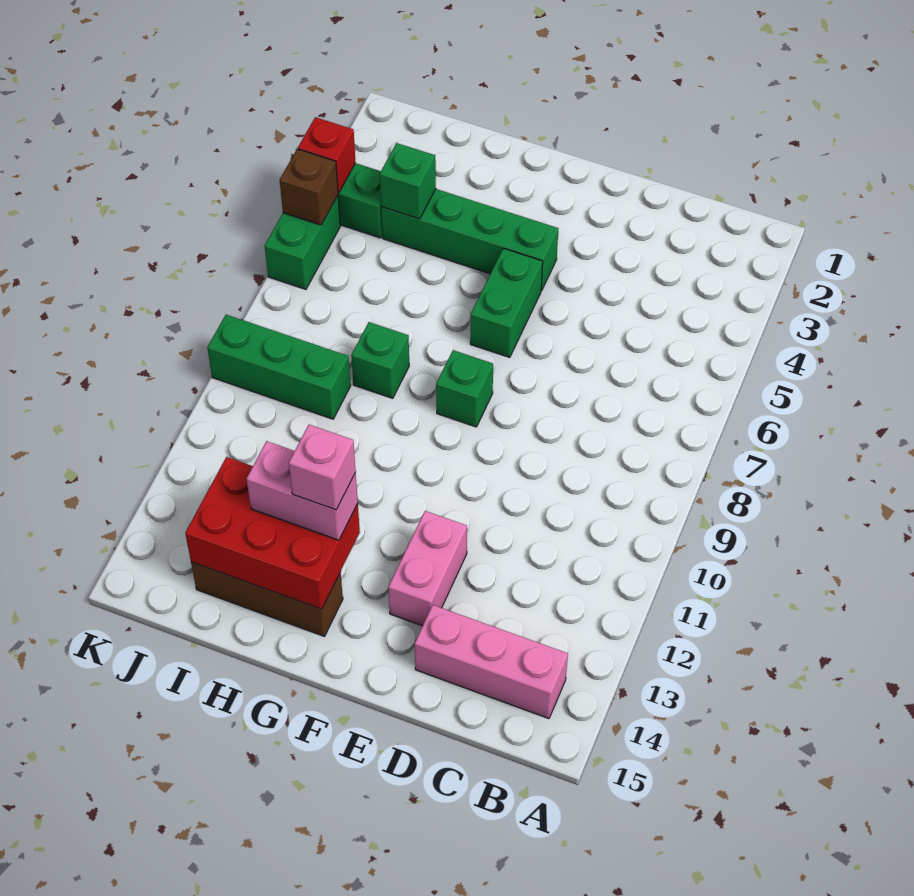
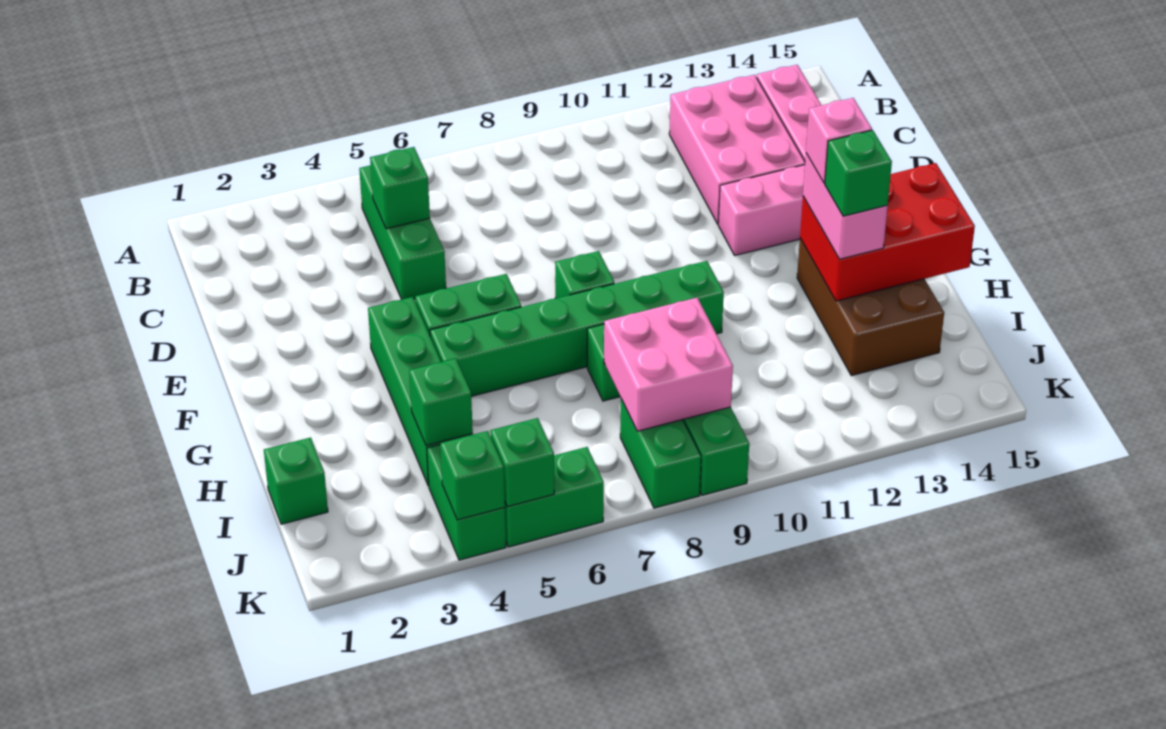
none -> green brick B5:D5 level 1
none -> pink brick B12:D13 level 1
none -> green brick C5 level 2
none -> green brick G5:G10 level 1
red brick G13:I14 level 2 -> red brick G13:H15 level 2
brown brick G14:I14 level 1 -> brown brick G13:I14 level 1
none -> green brick H13 level 4
none -> green brick I1 level 1
none -> pink brick I8:J9 level 2
none -> green brick J8:K8 level 1
red brick K4 level 2 -> green brick K4 level 2
brown brick K5 level 2 -> green brick K5 level 2

